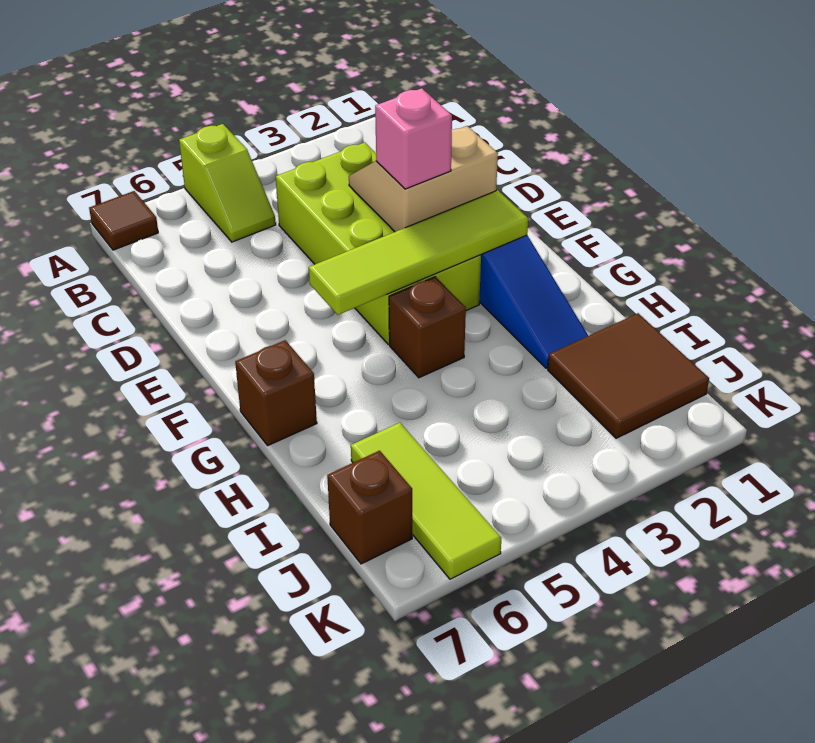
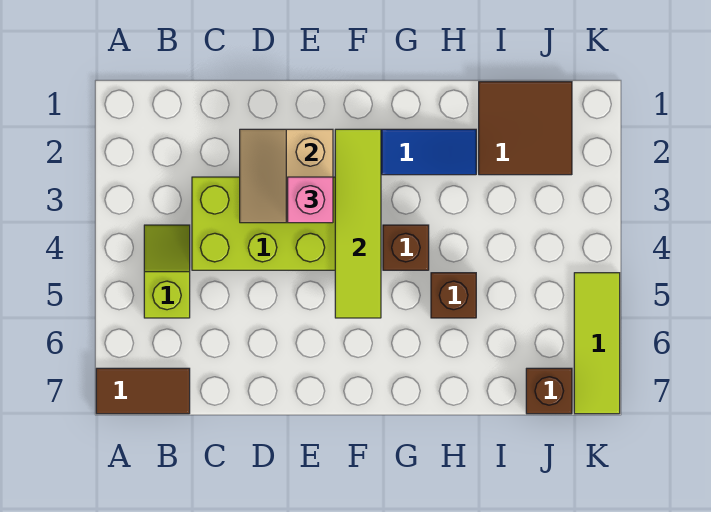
lime slope A5:B5 level 1 top A -> lime slope B4:B5 level 1 top 5
brown tile A7 level 1 -> brown tile A7:B7 level 1
brown brick G7 level 1 -> brown brick H5 level 1
lime tile I6:K6 level 1 -> lime tile K5:K7 level 1

